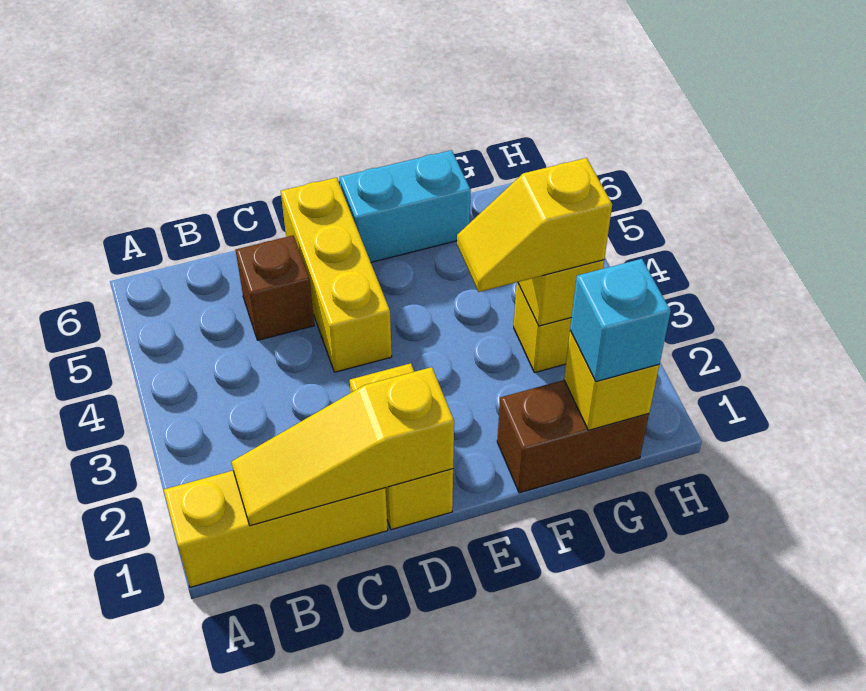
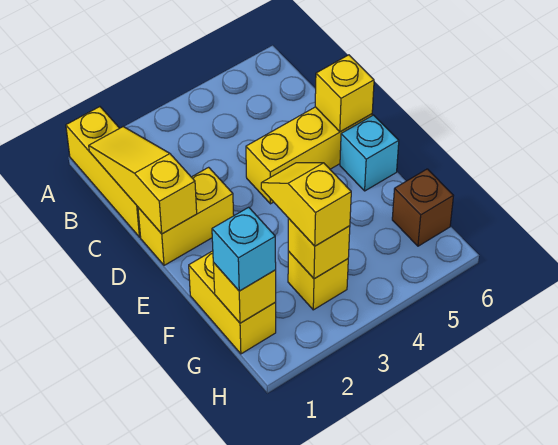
brown brick C5 level 1 -> brown brick G6 level 1
none -> yellow brick D6 level 2
cyan brick E6:F6 level 1 -> cyan brick E6 level 1
brown brick F1:G1 level 1 -> yellow brick F1:G1 level 1

